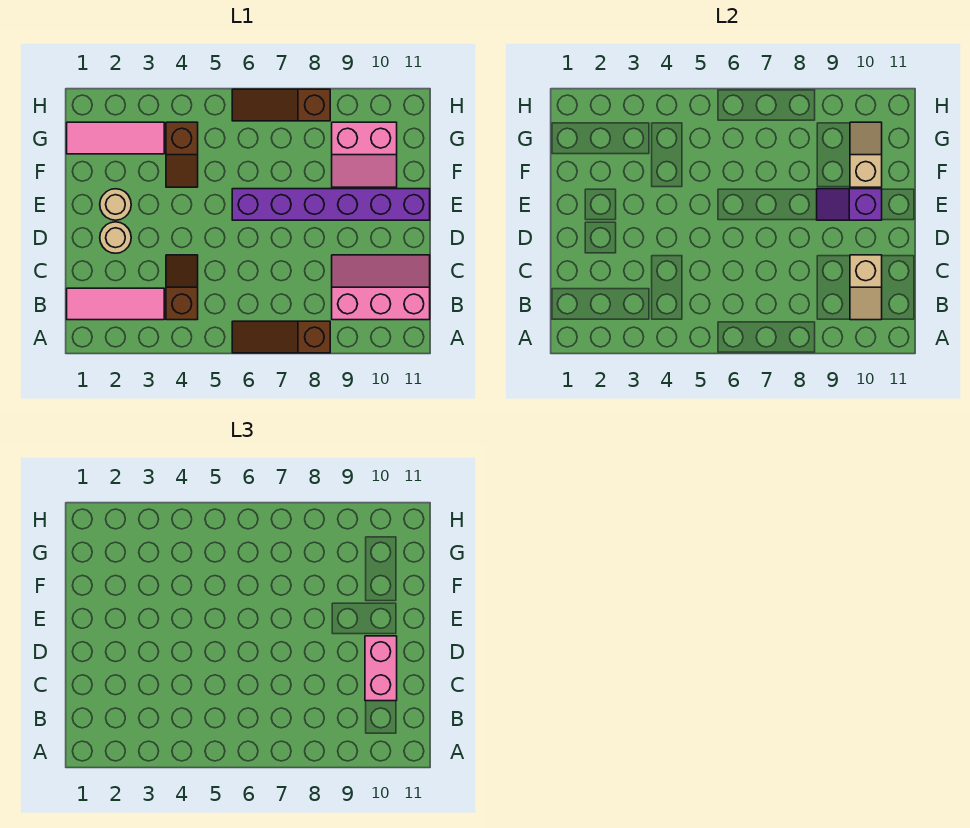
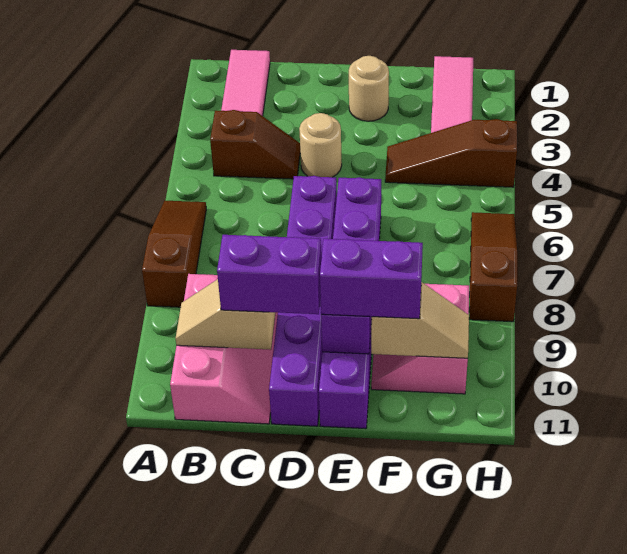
pink brick C10:D10 level 3 -> purple brick C10:D10 level 3
tan round brick D2 level 1 -> tan round brick D4 level 1
none -> purple brick D6:D11 level 1
none -> purple brick E10:F10 level 3
brown slope F4:G4 level 1 top G -> brown slope F4:H4 level 1 top H

